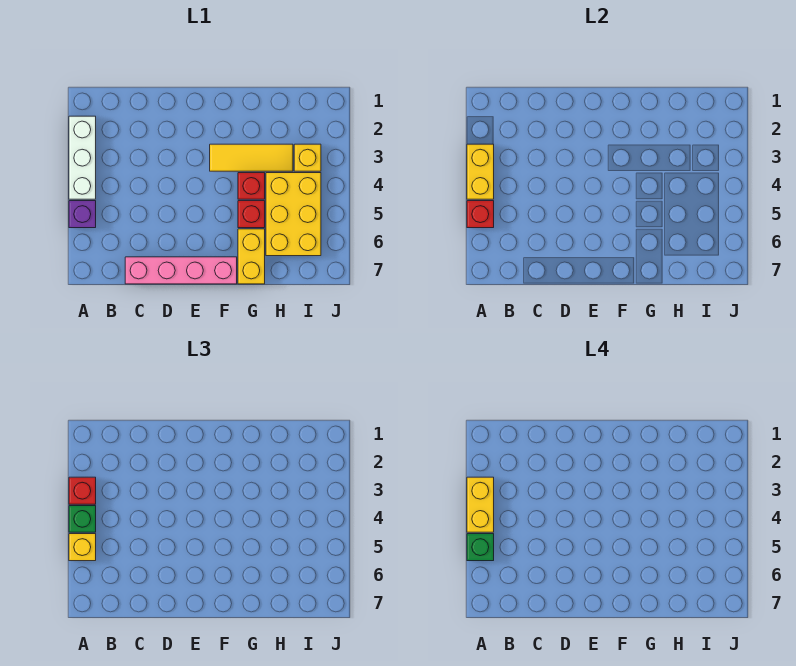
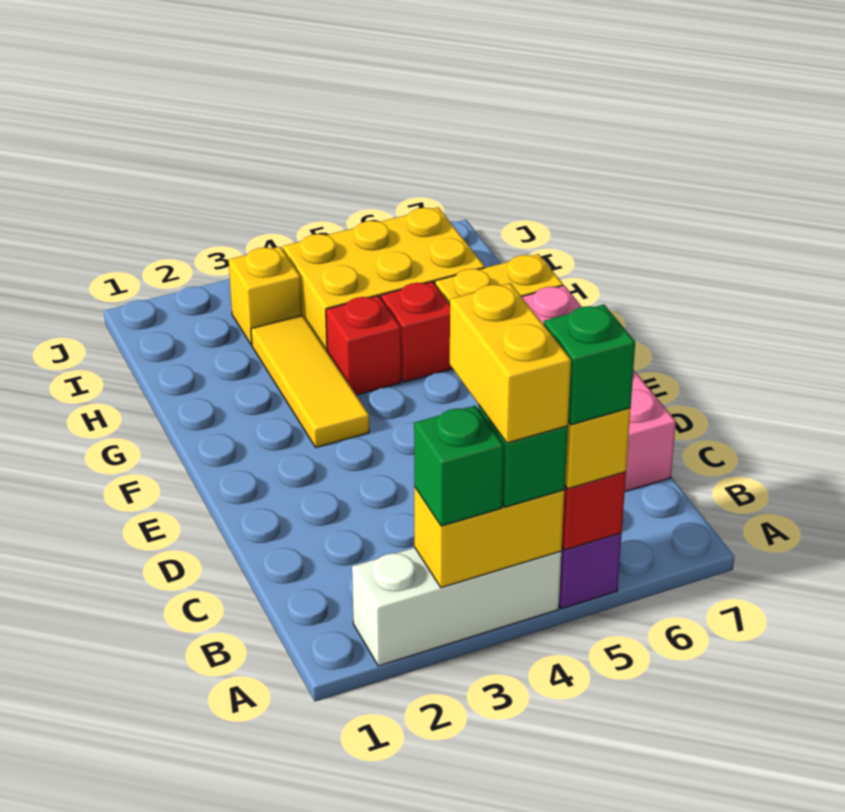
red brick A3 level 3 -> green brick A3 level 3
yellow brick A3:A4 level 4 -> yellow brick A4:B4 level 4

